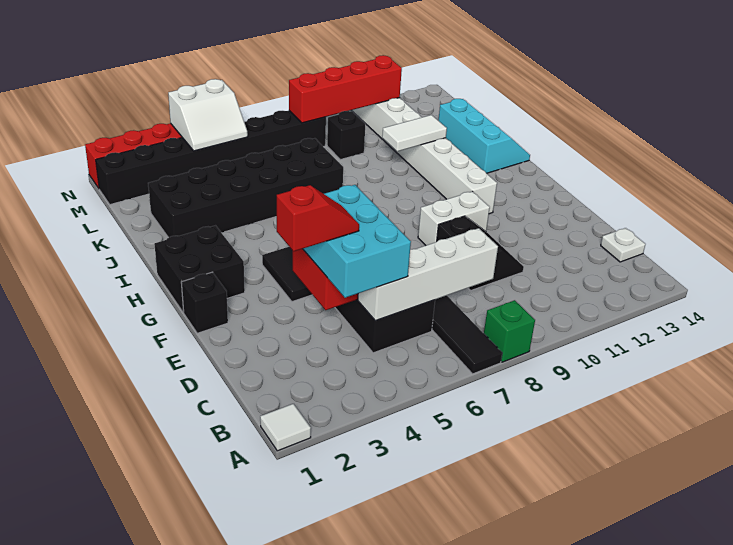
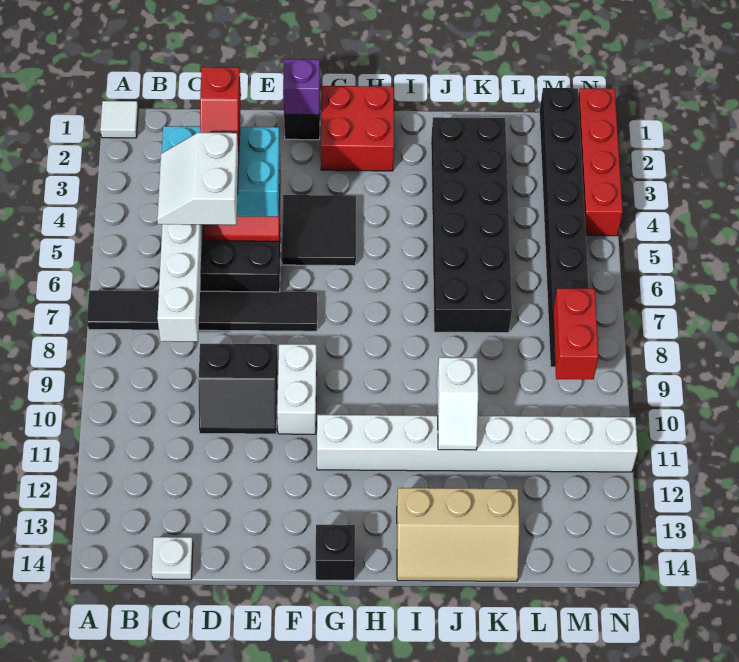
green brick A8 level 1 -> none
none -> purple brick F1 level 2
black brick G1:H2 level 1 -> red brick G1:H2 level 1
cyan slope I13:K14 level 1 top 13 -> tan slope I13:K14 level 1 top 13
white tile J10:J11 level 2 -> white slope J10:J11 level 2 top 10
black brick L9 level 1 -> black brick G14 level 1
white slope M4:N5 level 2 top N -> white slope C5:D6 level 4 top D
red brick M8:M11 level 2 -> red brick M8:M9 level 2

